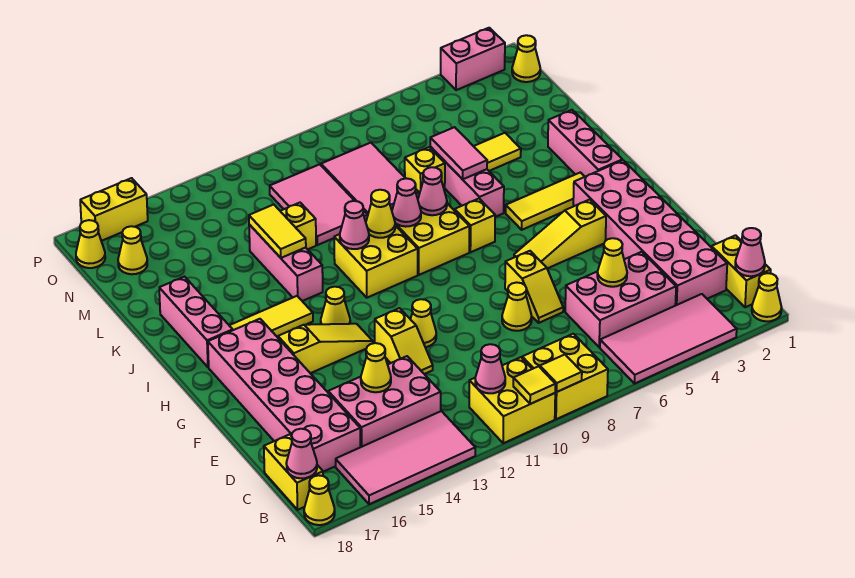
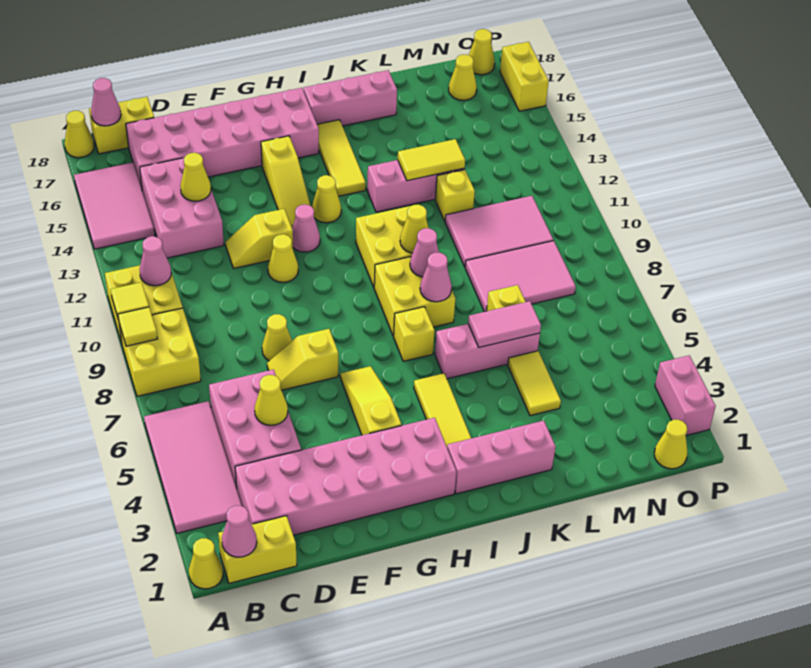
pink tile A13:B16 level 1 -> pink tile A14:B16 level 1
pink cone J11 level 2 -> pink cone G12 level 1

